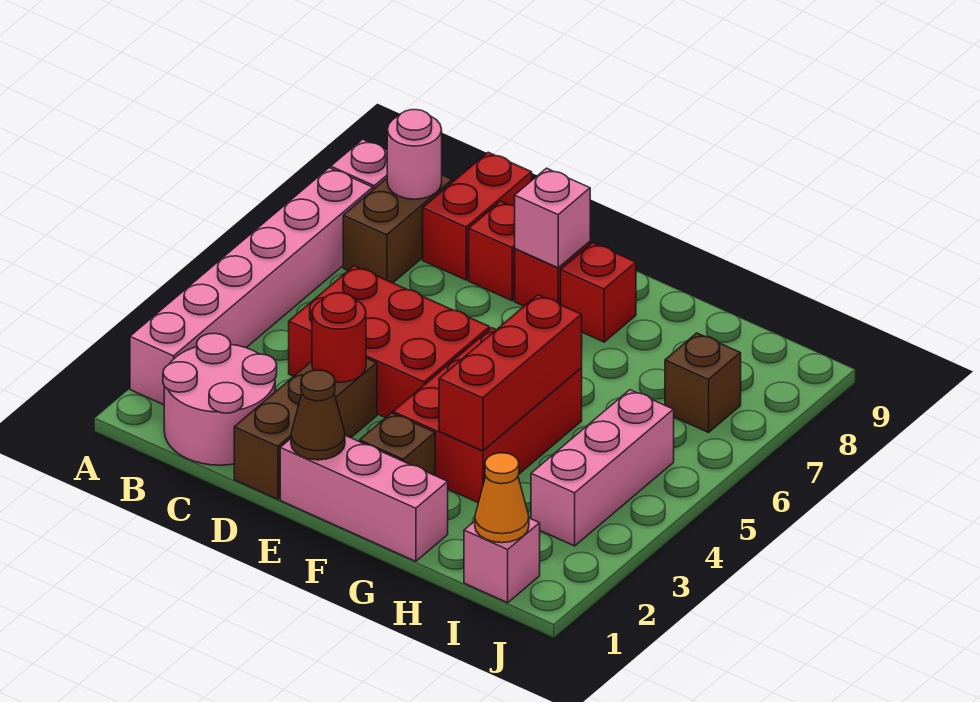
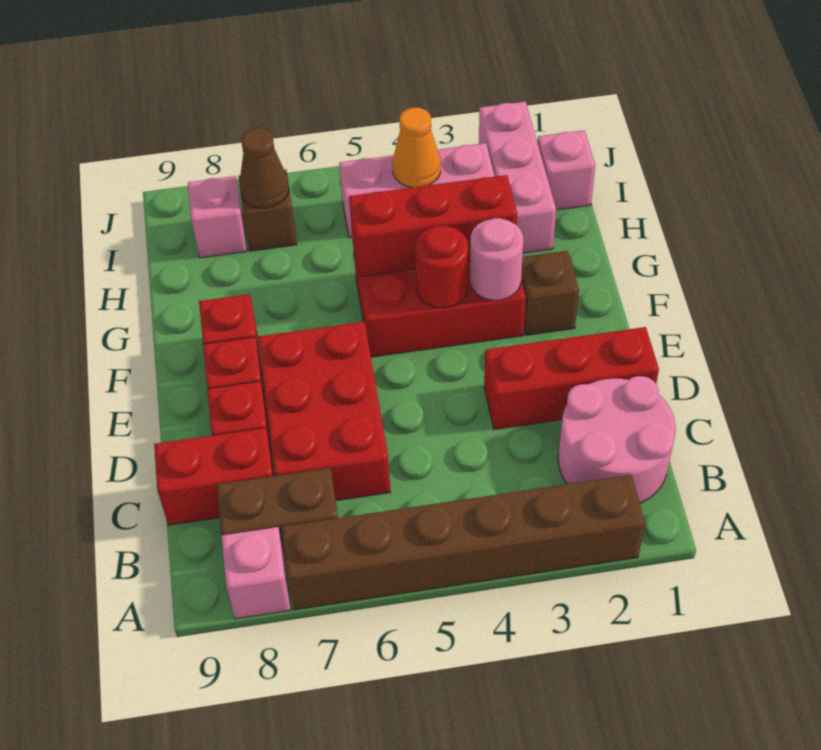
pink brick A2:A7 level 1 -> brown brick A2:A7 level 1
pink round brick B8 level 2 -> pink round brick F3 level 2
red brick C4:E5 level 1 -> red brick C6:E7 level 1
brown brick D1:D3 level 1 -> red brick D1:D3 level 1
red round brick D3 level 2 -> red round brick F4 level 2
pink brick E1:G1 level 1 -> pink brick H2:J2 level 1
brown cone E1 level 2 -> brown cone I7 level 2
pink brick E8 level 2 -> pink brick I8 level 1
orange cone I1 level 2 -> orange cone I4 level 2

